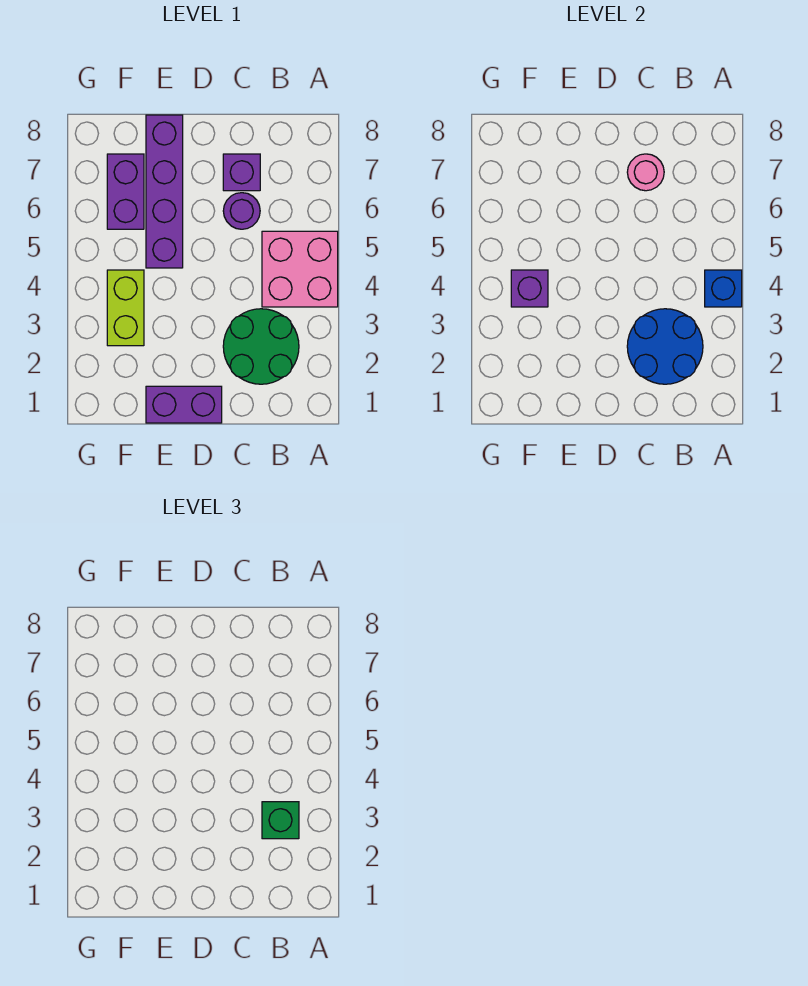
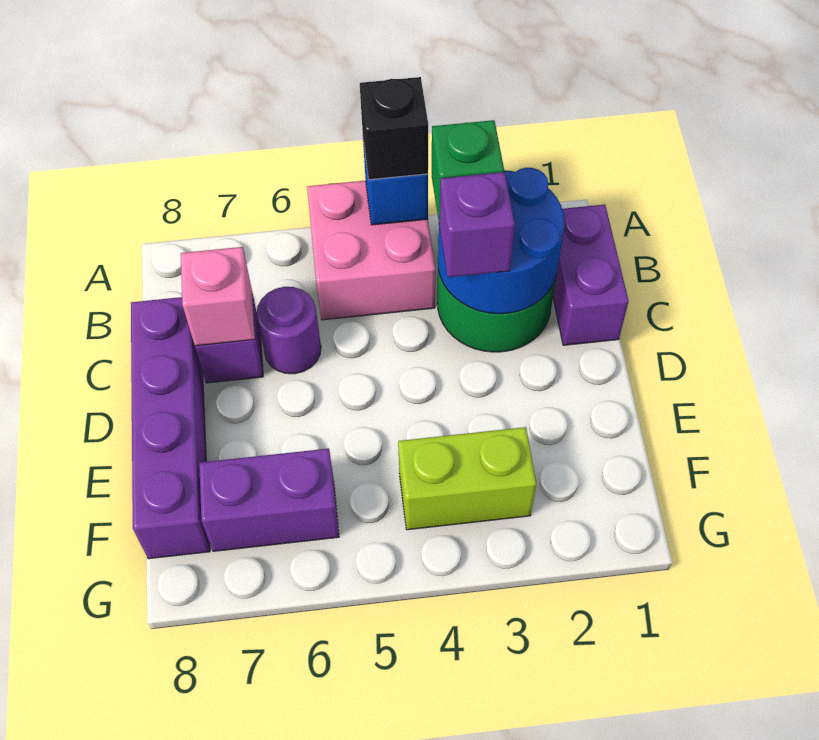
none -> black brick A4 level 3
pink round brick C7 level 2 -> pink brick C7 level 2
purple brick D1:E1 level 1 -> purple brick B1:C1 level 1
purple brick E5:E8 level 1 -> purple brick C8:F8 level 1
purple brick F4 level 2 -> purple brick C3 level 3

